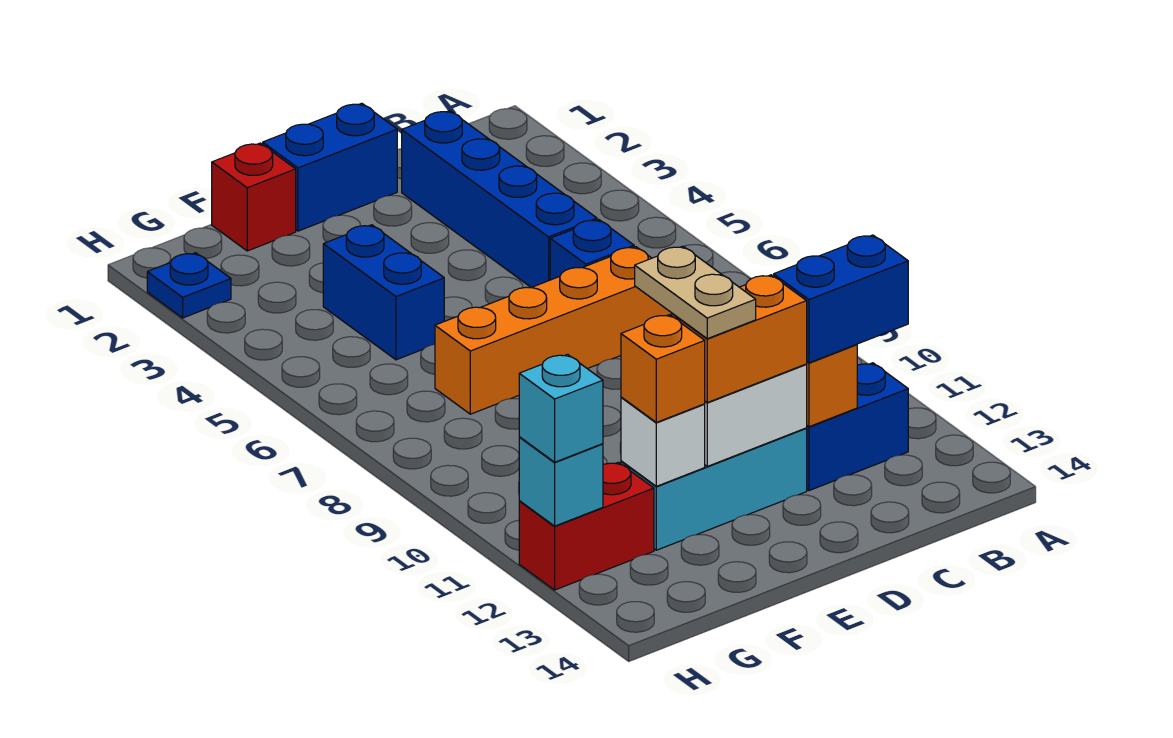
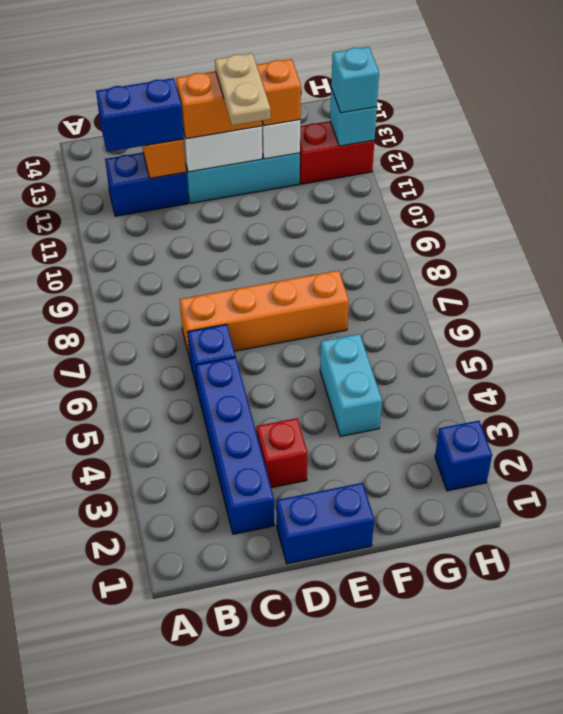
red brick F1 level 1 -> red brick D3 level 1
blue brick F4:F5 level 1 -> cyan brick F4:F5 level 1
blue plate H2 level 1 -> blue brick H2 level 1

